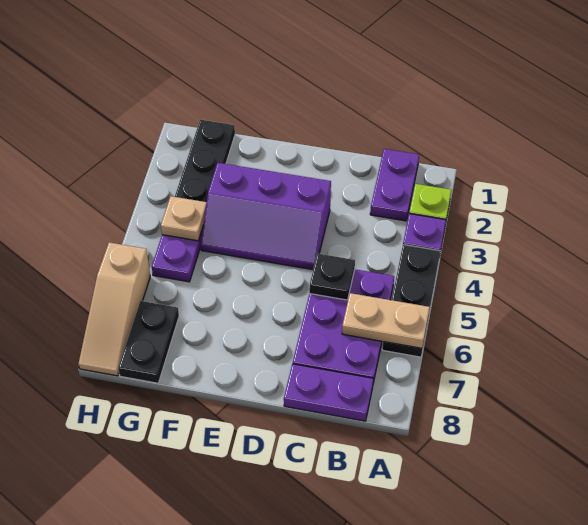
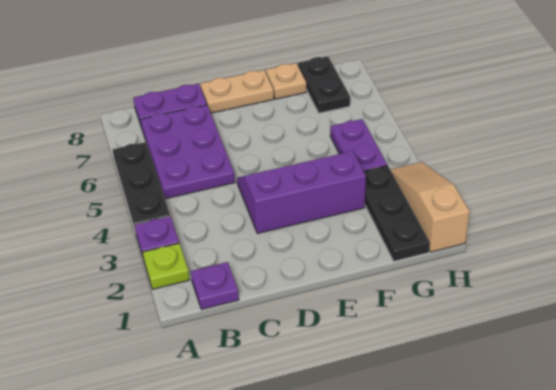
tan plate A6:B6 level 2 -> tan plate D8:E8 level 1
purple plate B1:B2 level 1 -> purple plate B1 level 1
black plate C5 level 2 -> none
tan plate G4 level 2 -> tan plate F8 level 1
tan slope H6:H8 level 1 top 6 -> tan slope H1:H3 level 1 top 1

